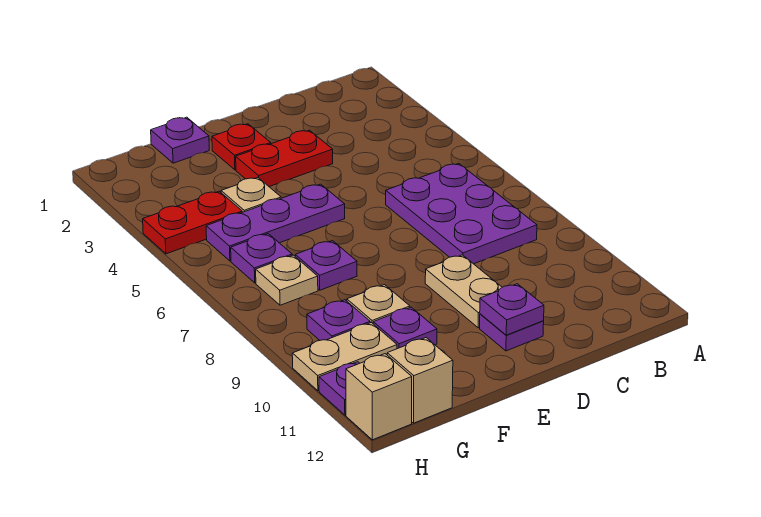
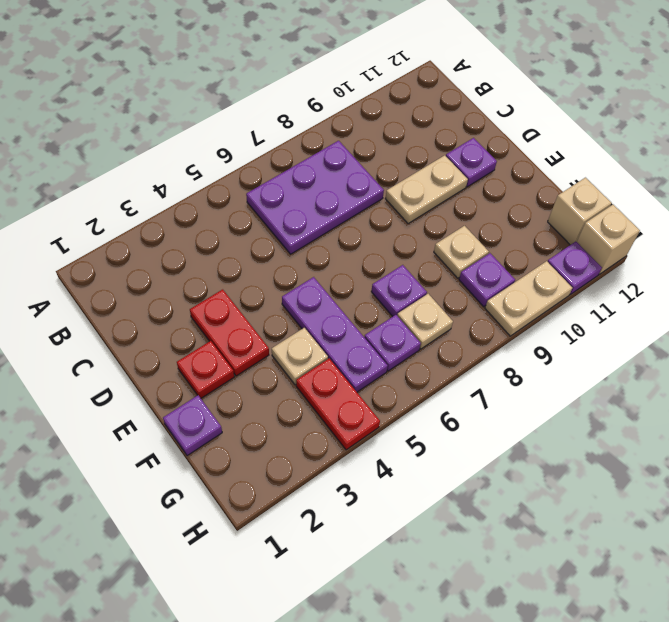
purple plate D11 level 2 -> none
purple plate F10 level 1 -> none
tan plate G10:H10 level 1 -> tan plate H9:H10 level 1

